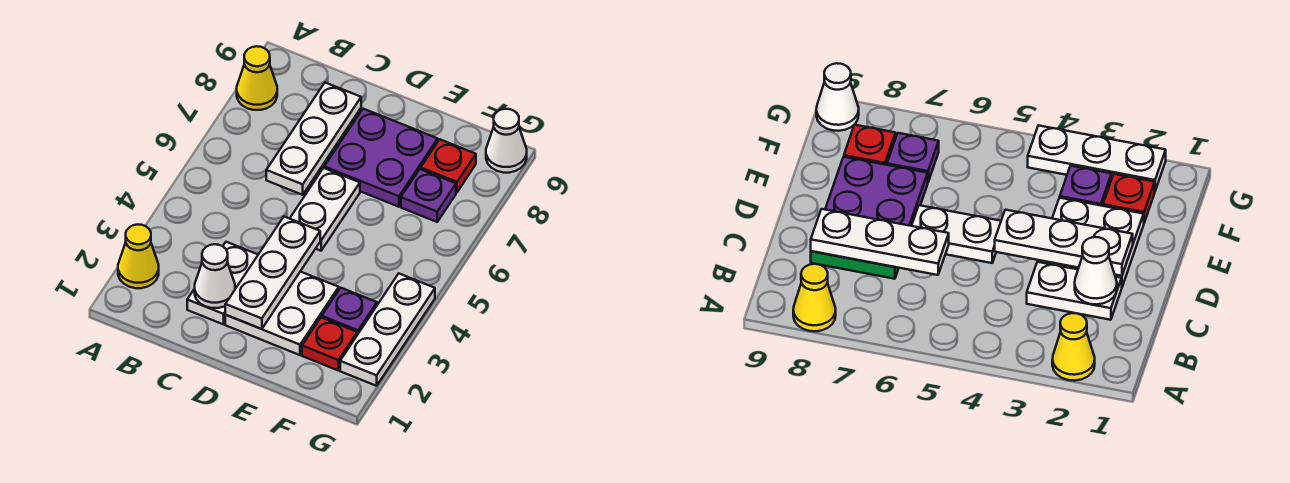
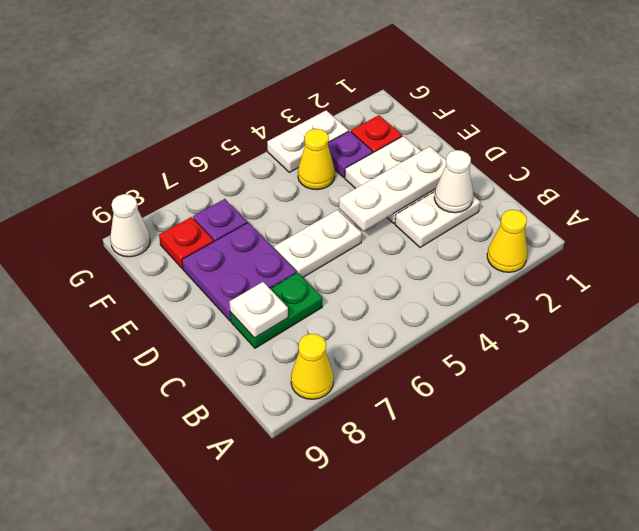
white plate C6:C8 level 2 -> white plate C8 level 2
none -> yellow cone F4 level 1
white plate G2:G4 level 1 -> white plate G3:G4 level 1

